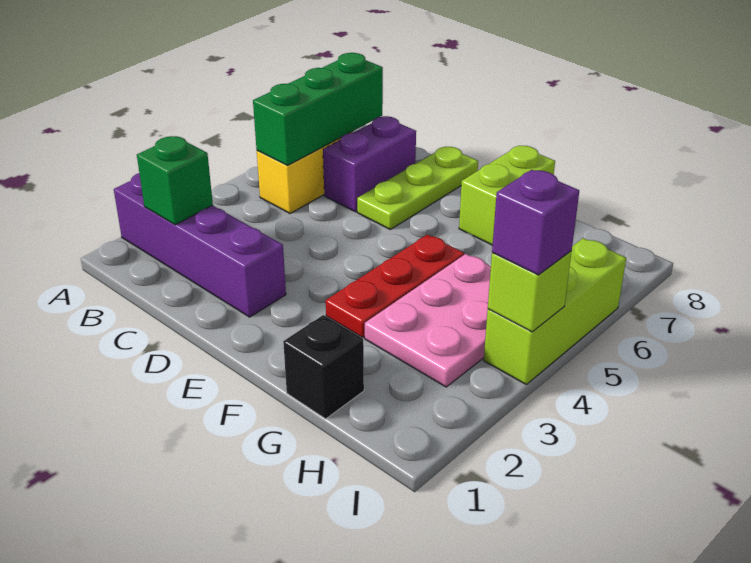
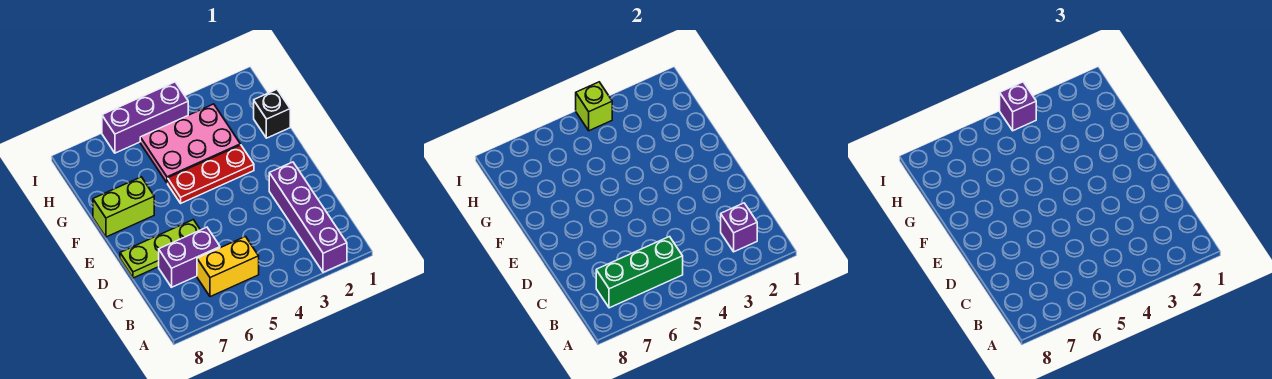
green brick B2 level 2 -> purple brick B2 level 2
lime brick I4:I6 level 1 -> purple brick I4:I6 level 1

